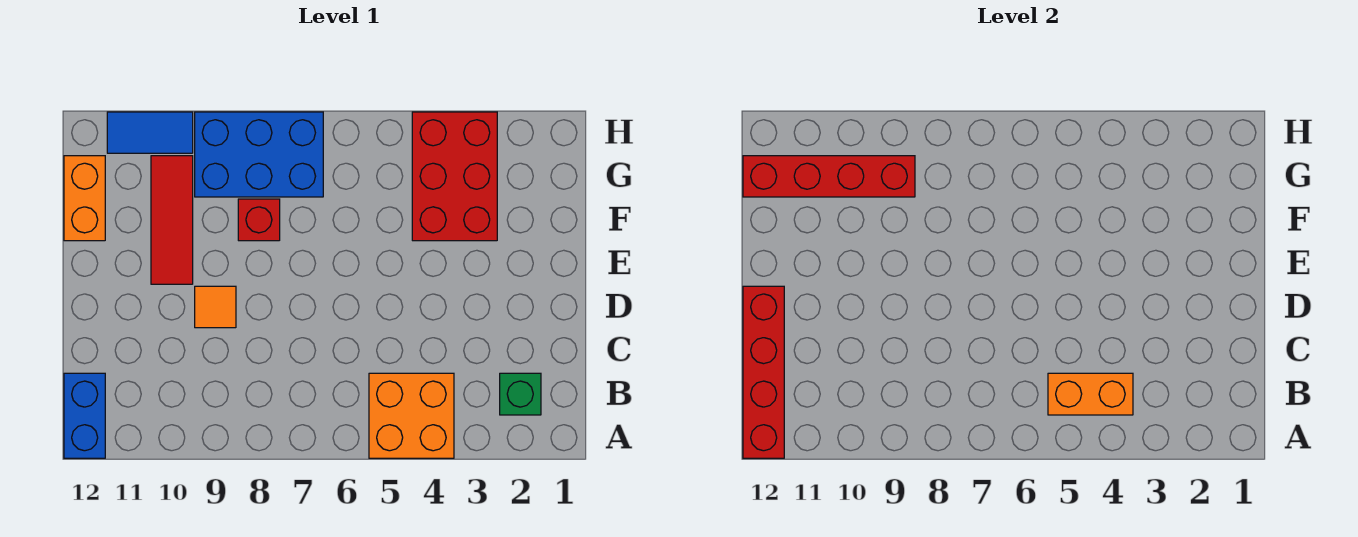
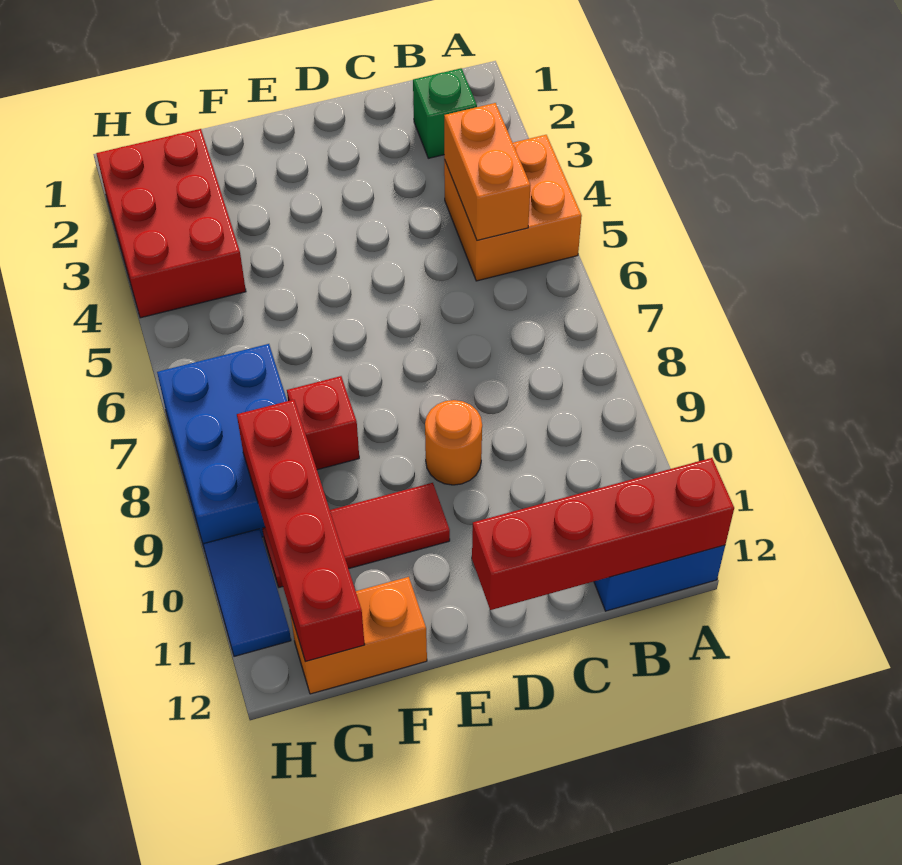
orange tile D9 level 1 -> orange round brick D9 level 1
red brick F3:H4 level 1 -> red brick G2:H4 level 1

